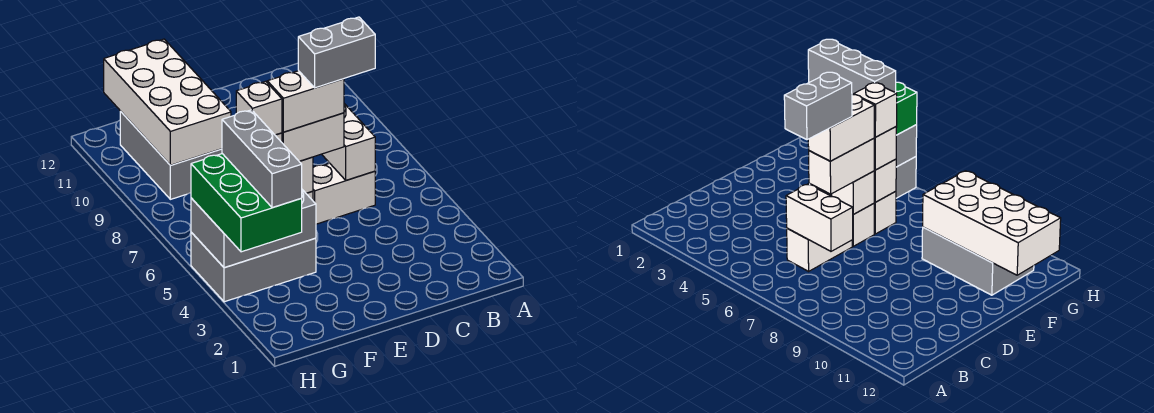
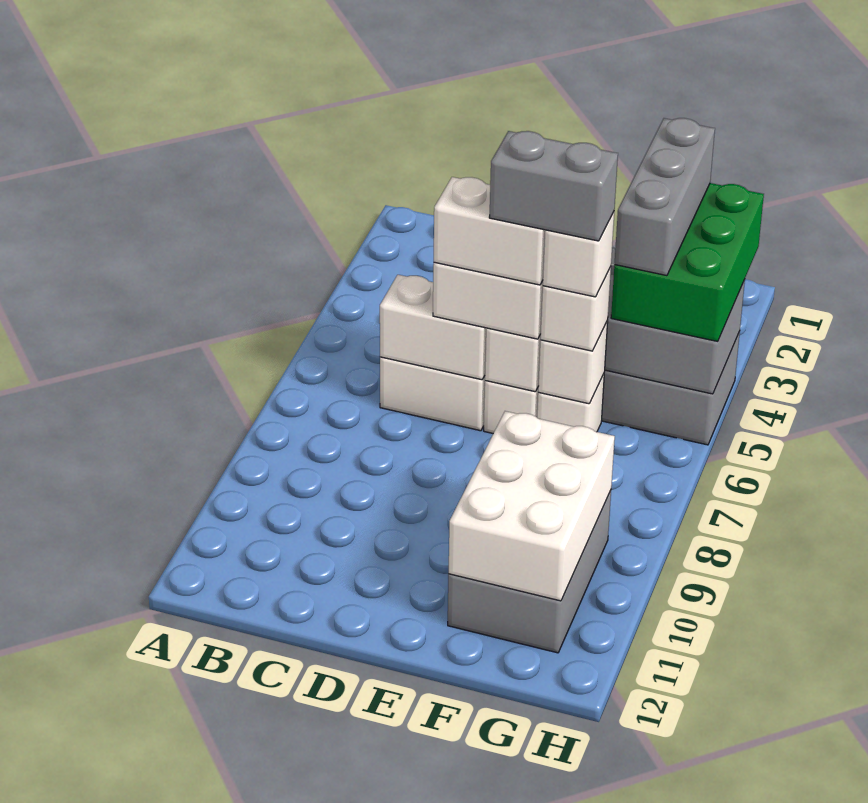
white brick C6:C7 level 2 -> white brick C6:D6 level 2
grey brick C6:D6 level 5 -> grey brick E6:F6 level 5
white brick F9:G12 level 2 -> white brick F9:G11 level 2

